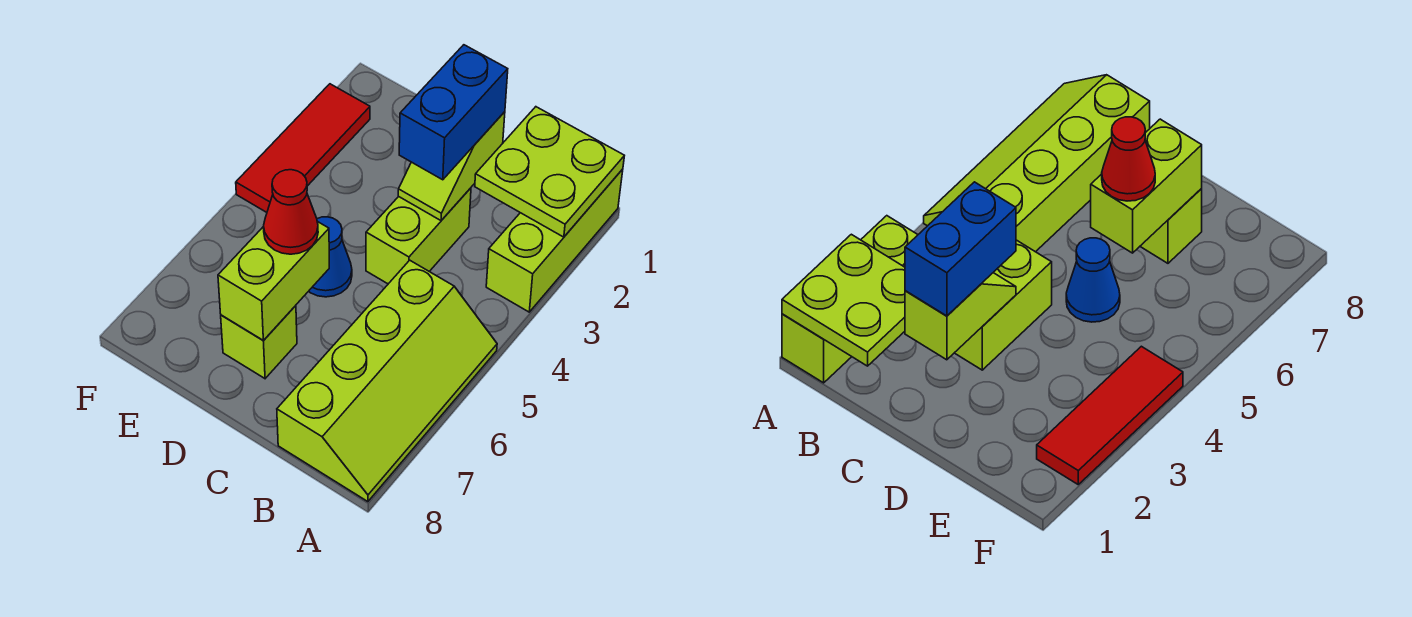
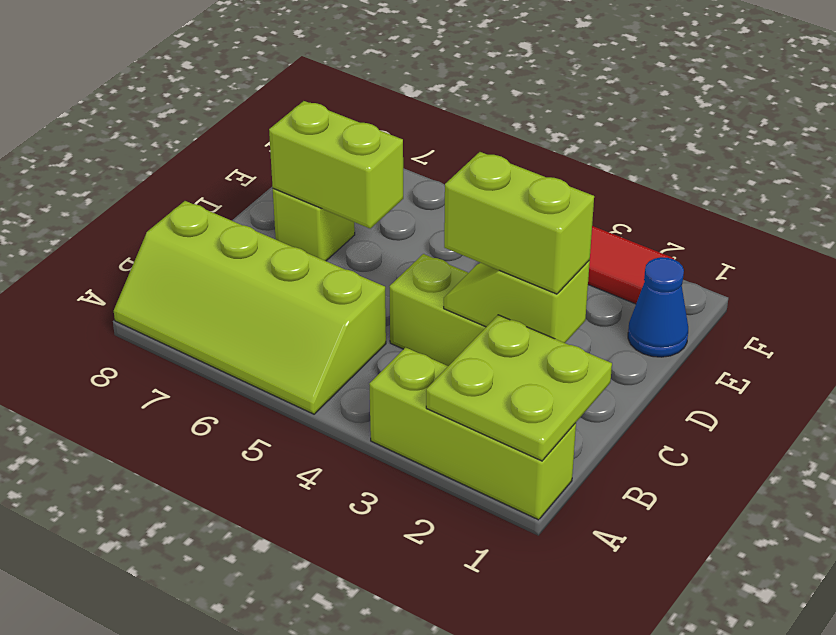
blue brick C2:C3 level 3 -> lime brick C2:C3 level 3
blue cone D5 level 1 -> blue cone E1 level 1
red cone D6 level 3 -> none

